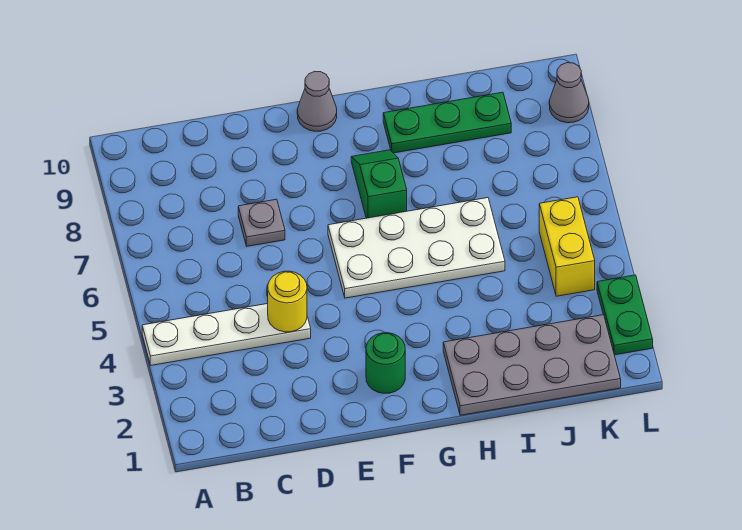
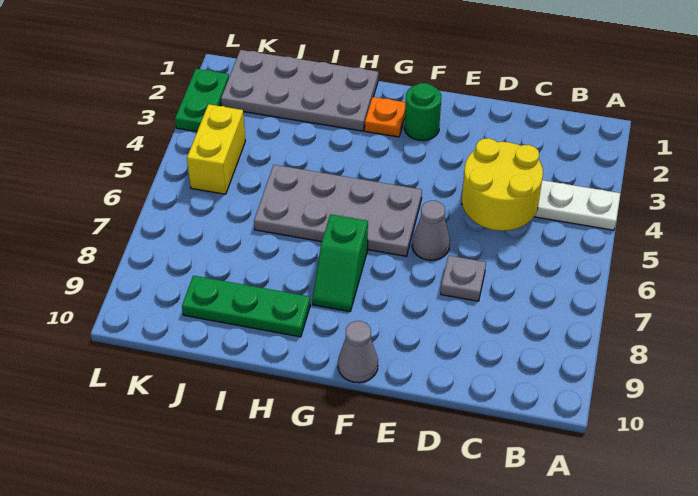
yellow round brick D4 level 2 -> yellow round brick C4:D5 level 2
white plate F5:I6 level 1 -> grey plate F5:I6 level 1
none -> orange plate G2 level 1
grey cone L9 level 1 -> grey cone E6 level 1

